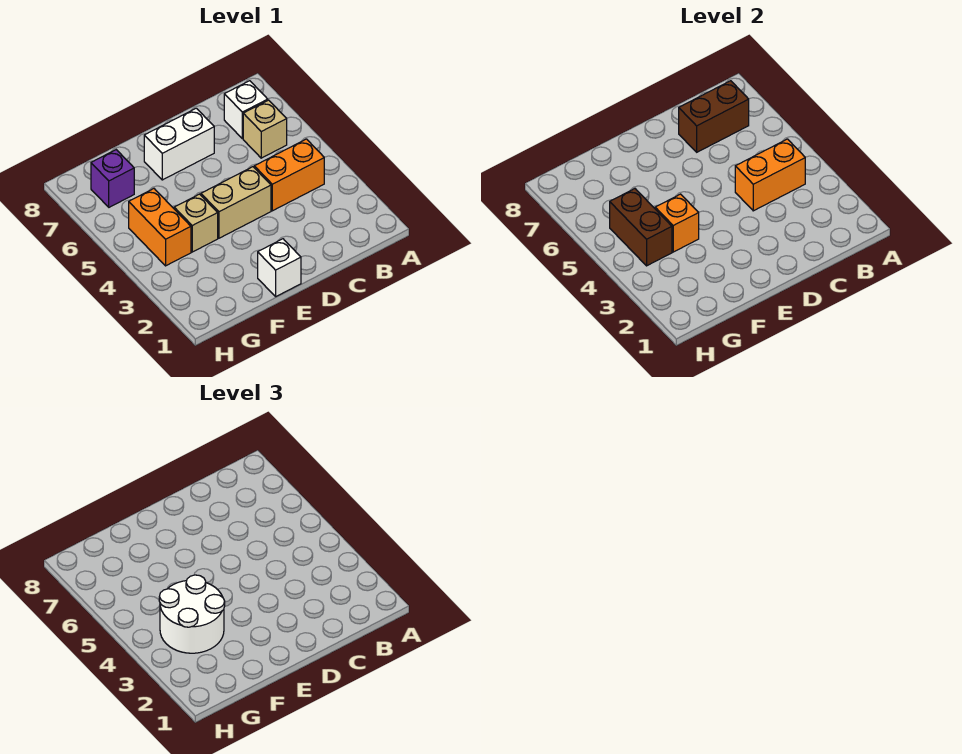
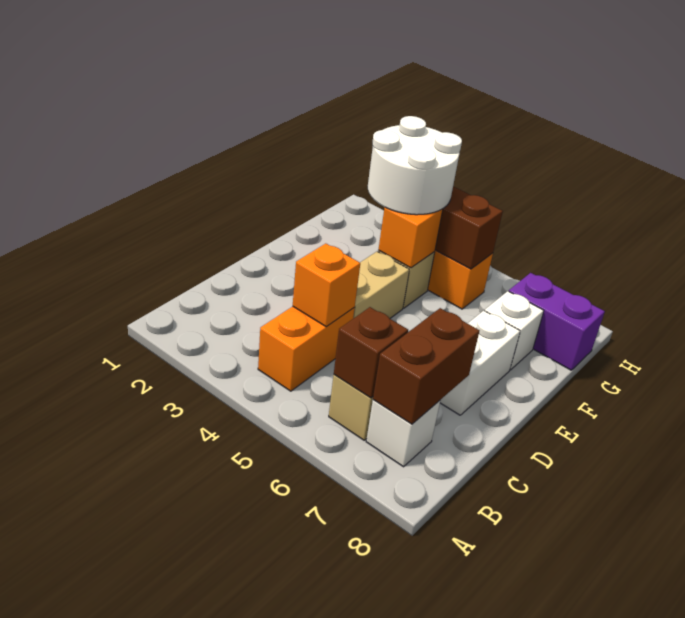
orange brick B4:C4 level 2 -> orange brick C4 level 2
none -> brown brick B6 level 2
white brick E1 level 1 -> white brick F7 level 1
purple brick G7 level 1 -> purple brick G7:G8 level 1

